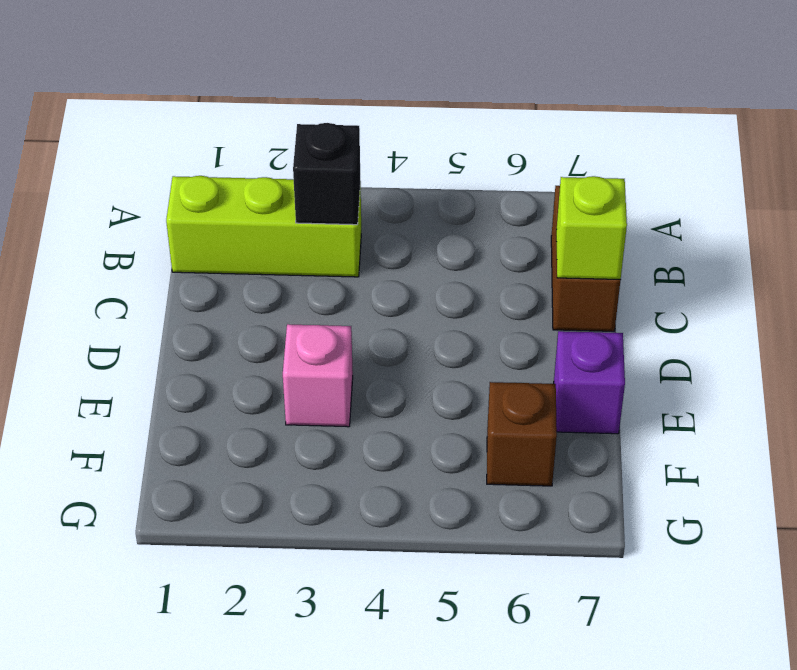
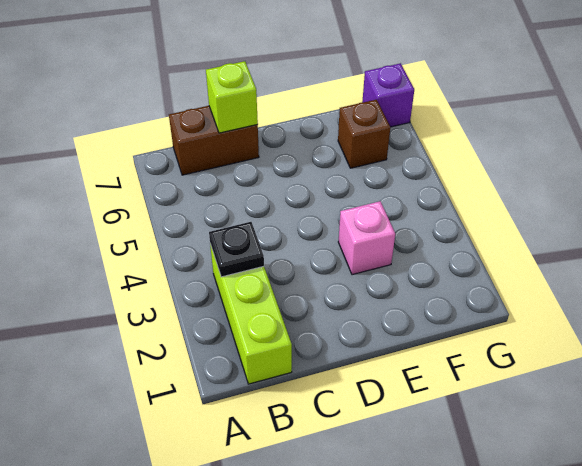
black brick B3 level 2 -> black plate B3 level 2
purple brick E7 level 1 -> purple brick G7 level 1

